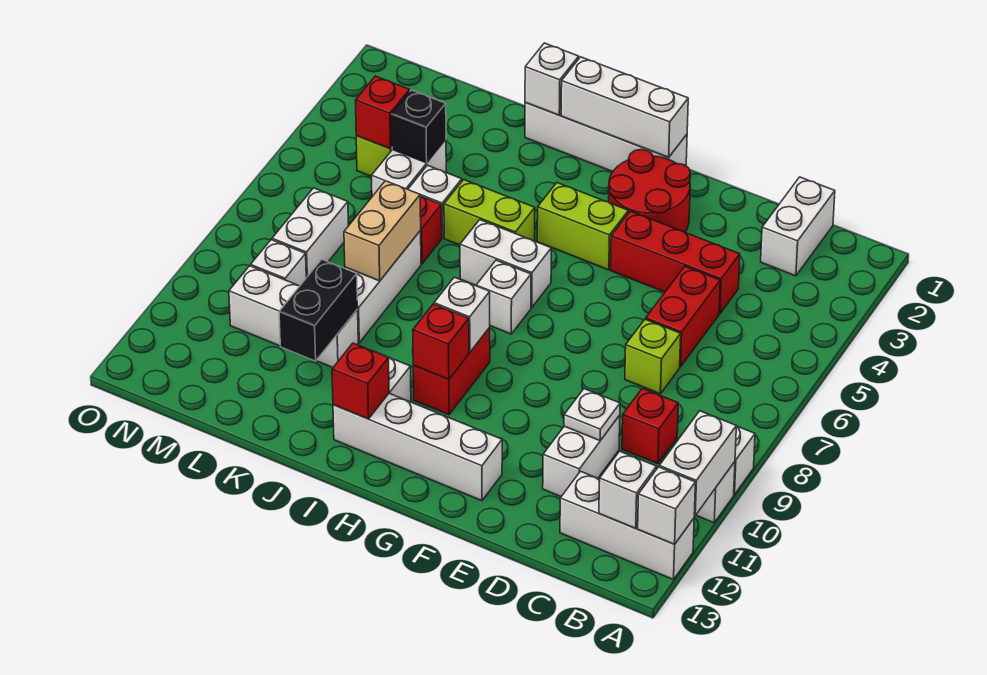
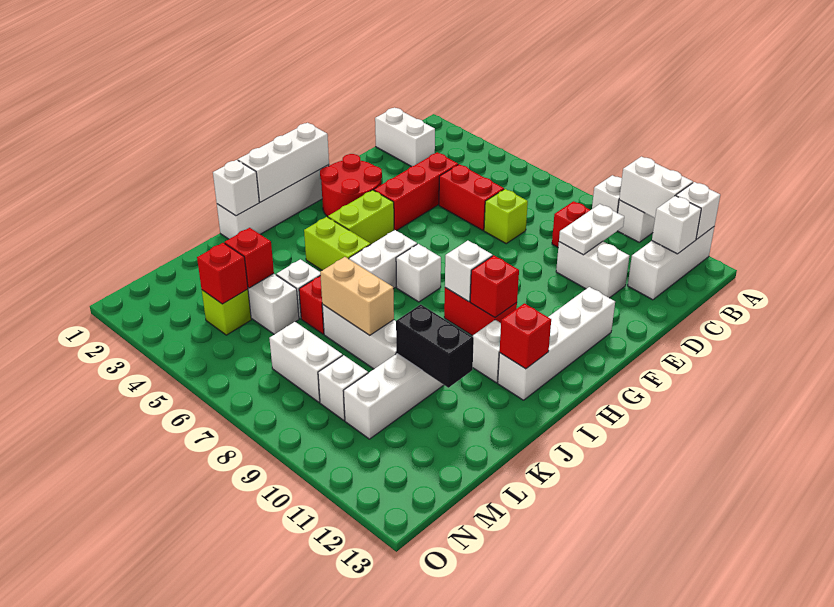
white plate D10 level 2 -> white plate C10:D10 level 2
lime brick I5:J5 level 1 -> lime brick I4:I5 level 1
black brick L4 level 2 -> red brick L4 level 2

